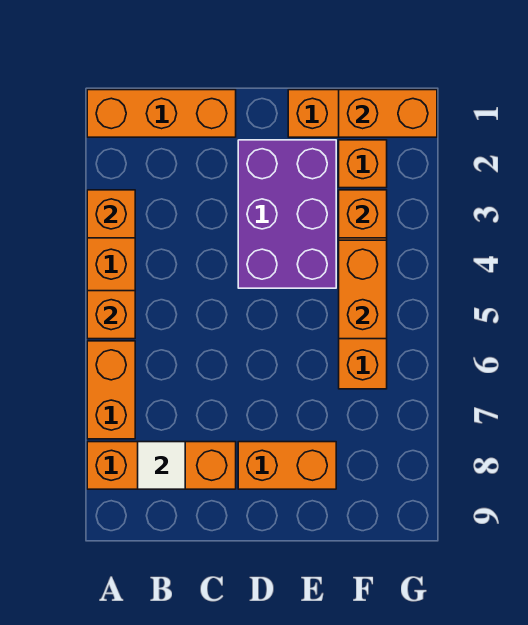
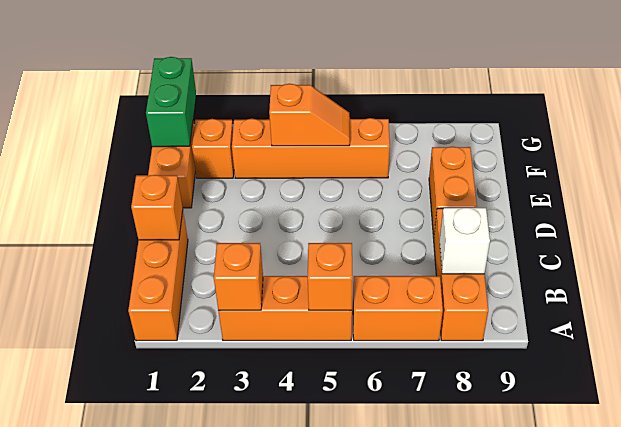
white tile B8 level 2 -> white brick B8 level 2
purple brick D2:E4 level 1 -> none
orange brick F1:G1 level 2 -> green brick F1:G1 level 2
orange brick F3 level 2 -> orange brick C1 level 2
orange brick F4:F5 level 2 -> orange slope F4:F5 level 2 top 4

